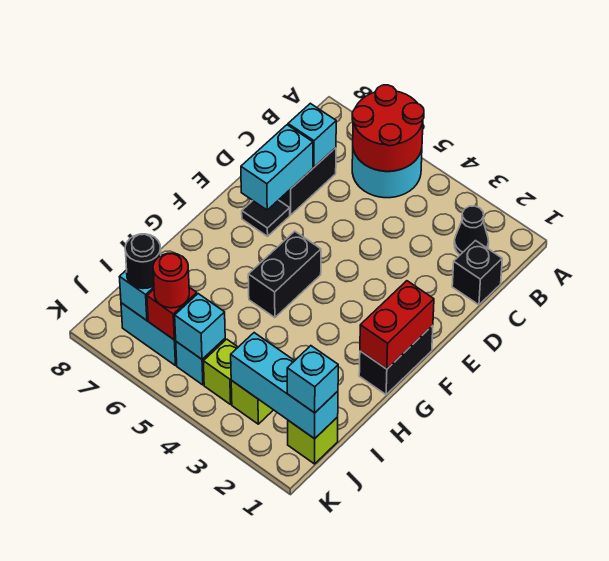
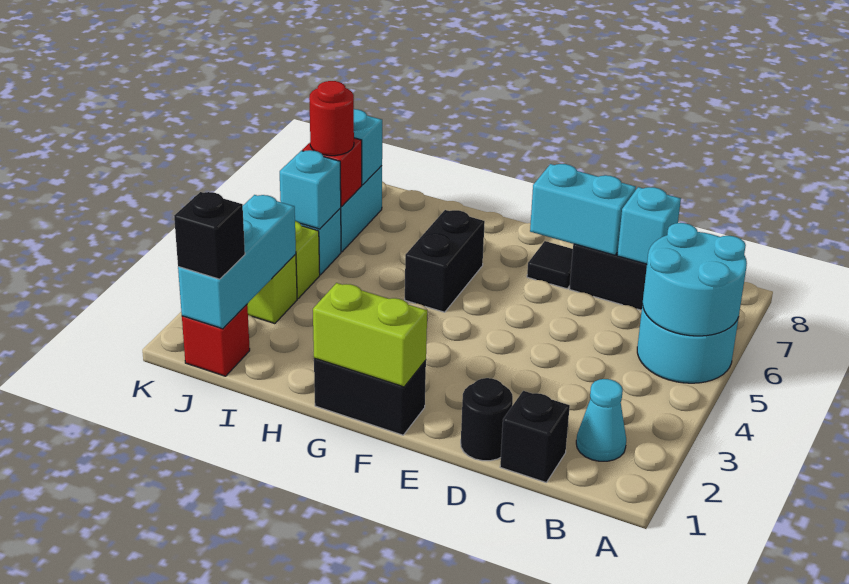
red round brick A5:B6 level 2 -> cyan round brick A5:B6 level 2
black cone B2 level 1 -> cyan cone B2 level 1
red brick F1:G1 level 2 -> lime brick F1:G1 level 2
black brick F5:G5 level 1 -> black brick G5:G6 level 1
lime brick J1 level 1 -> red brick J1 level 1
cyan brick J1 level 3 -> black brick J1 level 3
black round brick J7 level 3 -> black round brick D1 level 1

